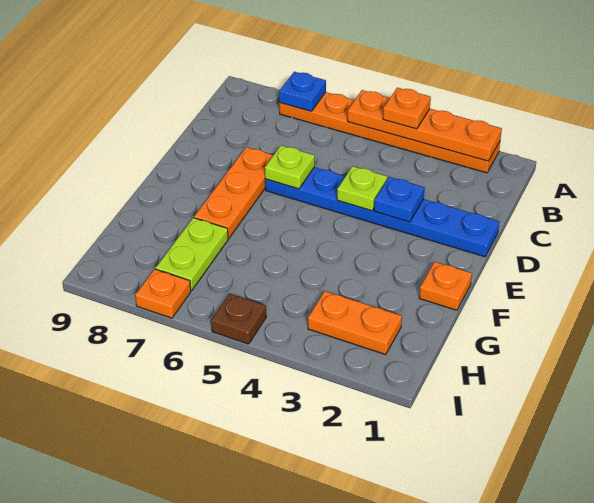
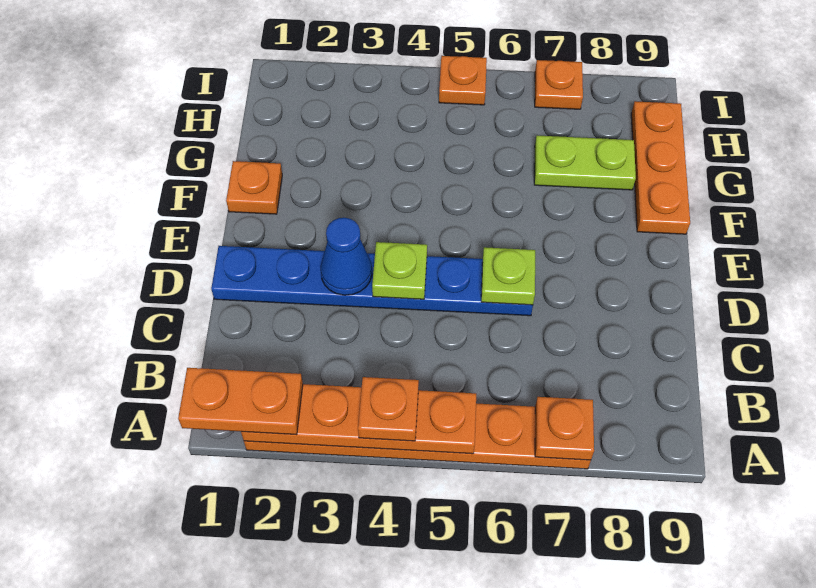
blue plate A7 level 2 -> orange plate A7 level 2
blue plate D3 level 2 -> blue cone D3 level 2
orange plate D7:F7 level 1 -> orange plate F9:H9 level 1
lime plate G7:H7 level 1 -> lime plate G7:G8 level 1
orange plate H2:H3 level 1 -> orange plate A1:A2 level 3
brown plate I5 level 1 -> orange plate I5 level 1

